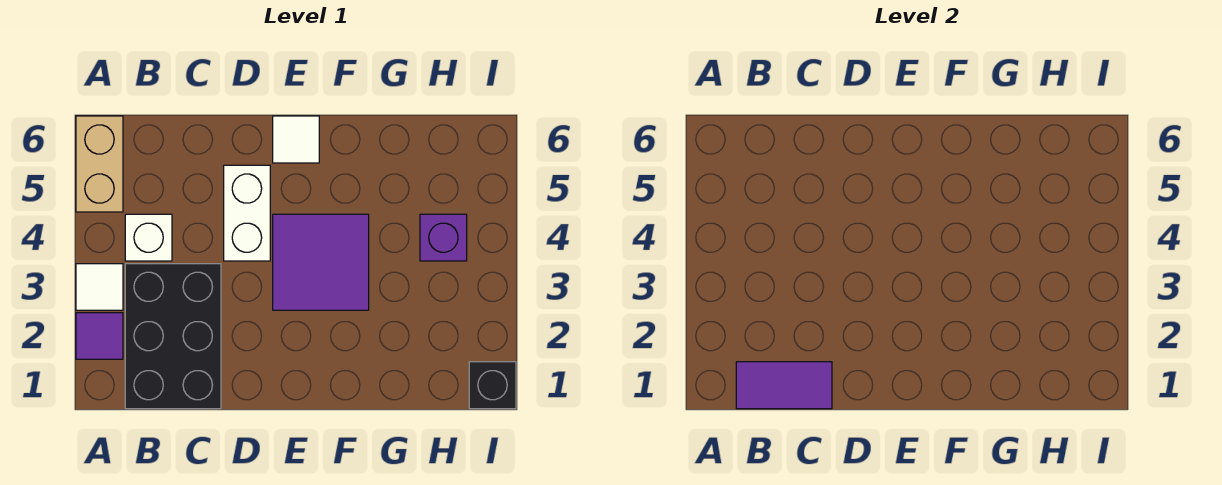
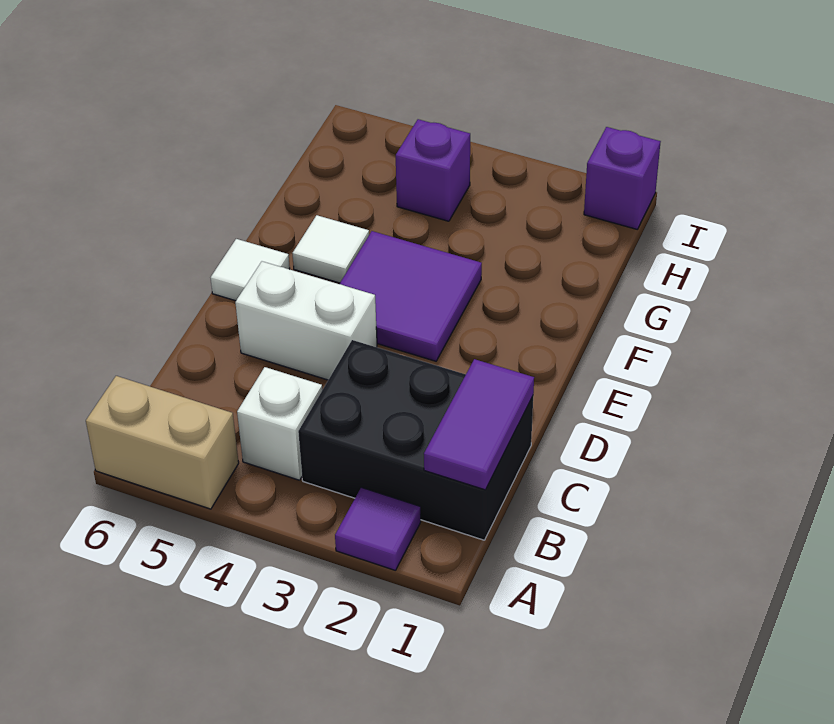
white tile A3 level 1 -> white tile F5 level 1
black brick I1 level 1 -> purple brick I1 level 1

